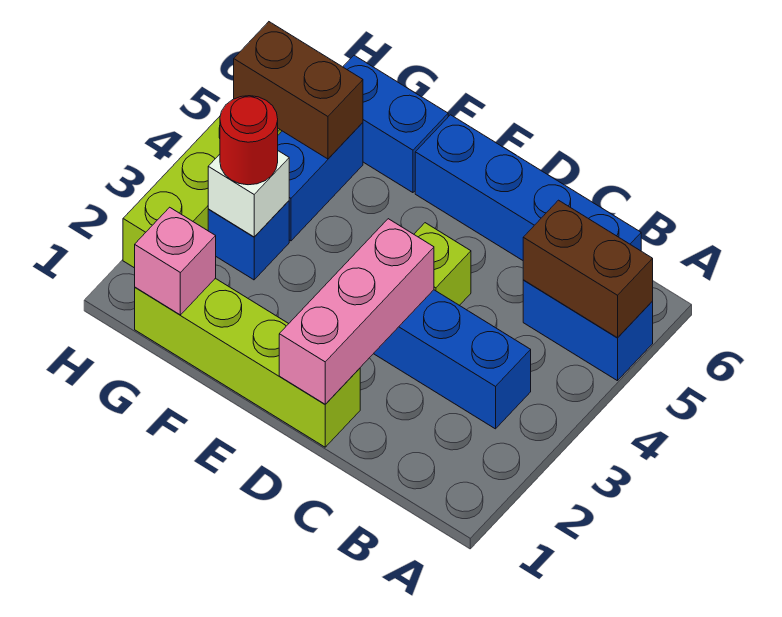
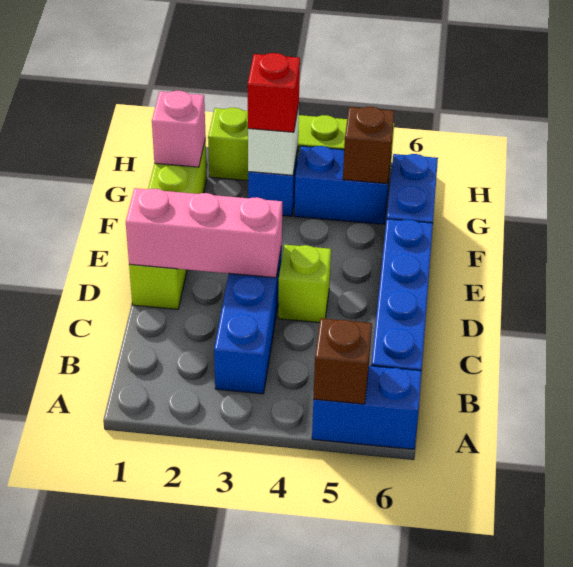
blue brick A5:B5 level 1 -> blue brick A5:A6 level 1
brown brick A5:B5 level 2 -> brown brick A5 level 2
red round brick G3 level 3 -> red brick G3 level 3
brown brick G5:H5 level 2 -> brown brick G5 level 2

